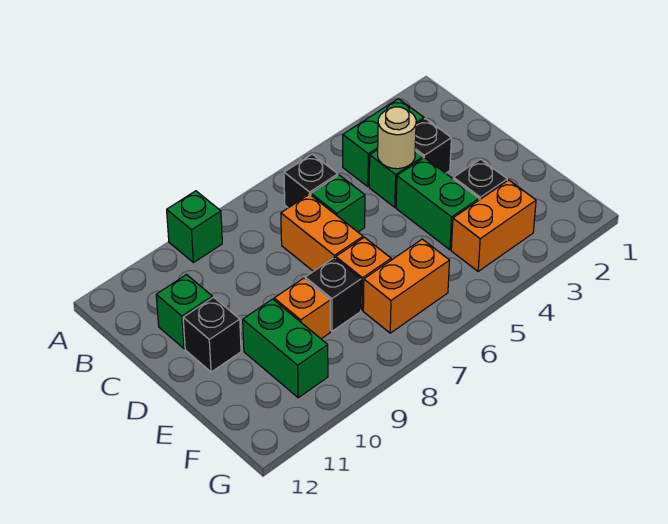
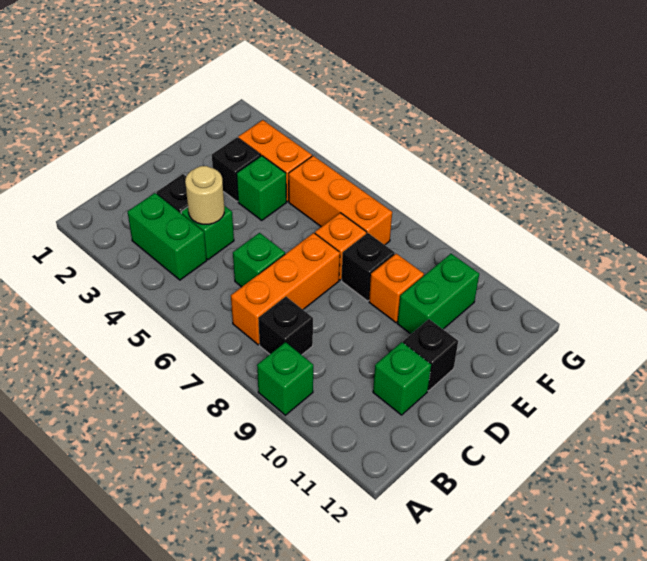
black brick B6 level 1 -> black brick B8 level 1
orange brick C7:D7 level 1 -> orange brick B7:D7 level 1
green brick D4:E4 level 1 -> green brick E4 level 1
orange brick F6:F7 level 1 -> orange brick F5:F7 level 1

